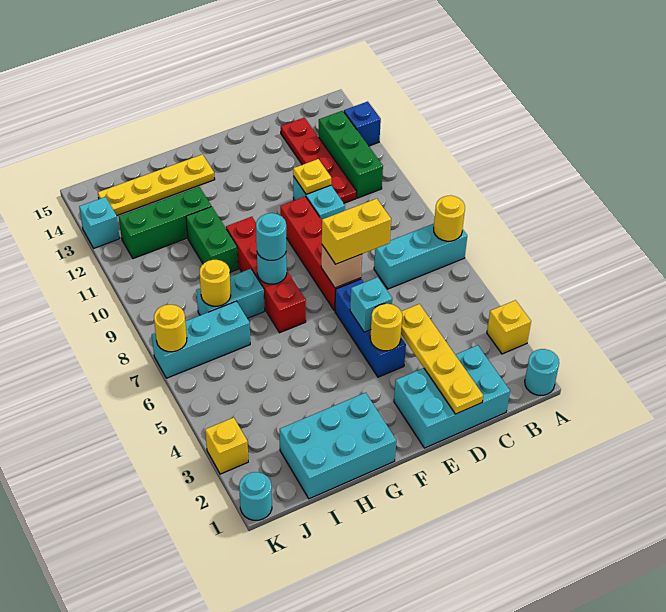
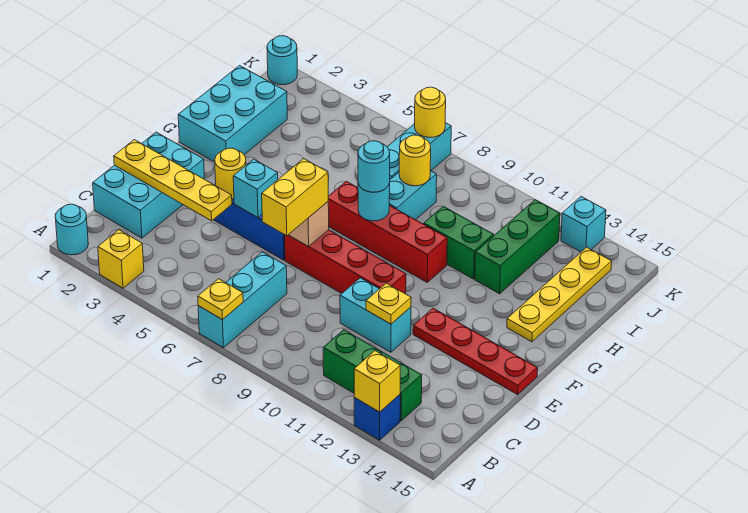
yellow round brick A7 level 2 -> yellow plate A7 level 2
red plate C11:C14 level 1 -> red plate E12:E15 level 1
yellow brick K3 level 1 -> yellow brick A13 level 2

